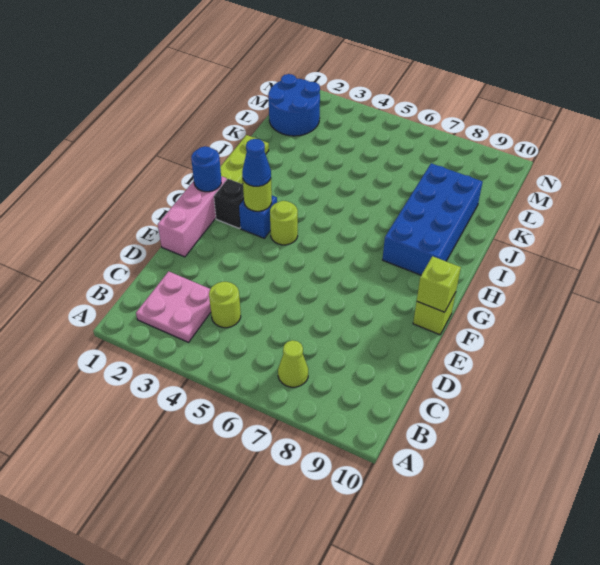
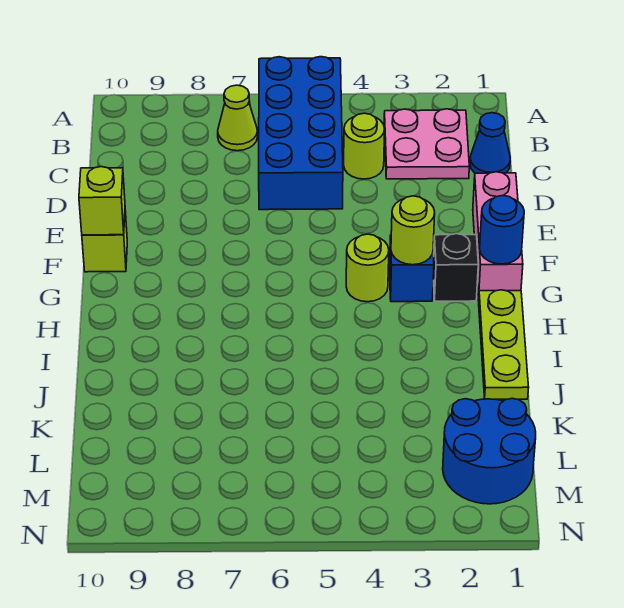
blue cone G3 level 3 -> blue cone C1 level 1
blue brick H8:K9 level 1 -> blue brick A5:D6 level 1

